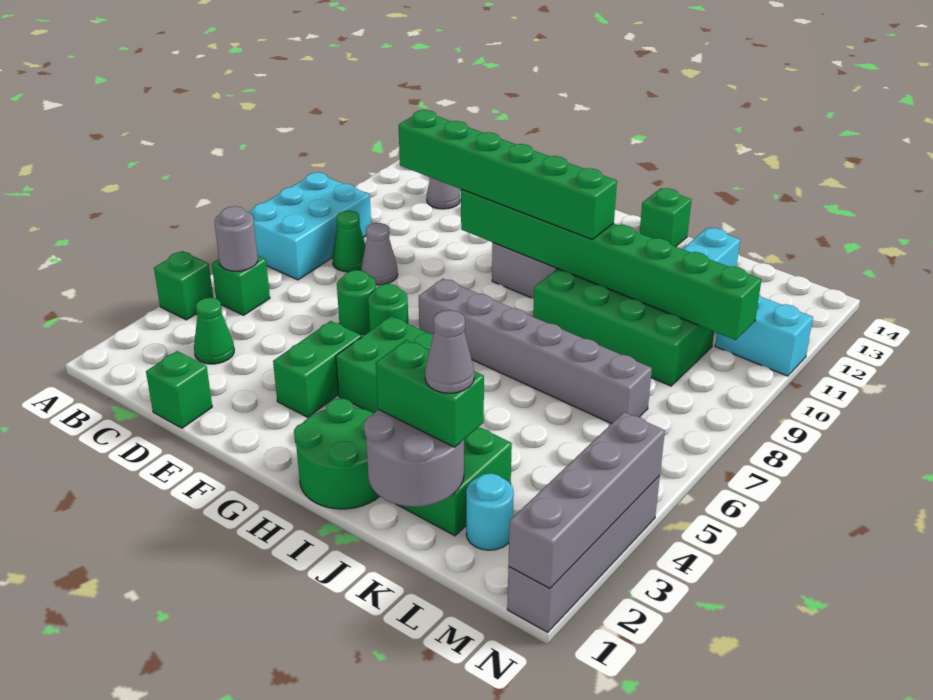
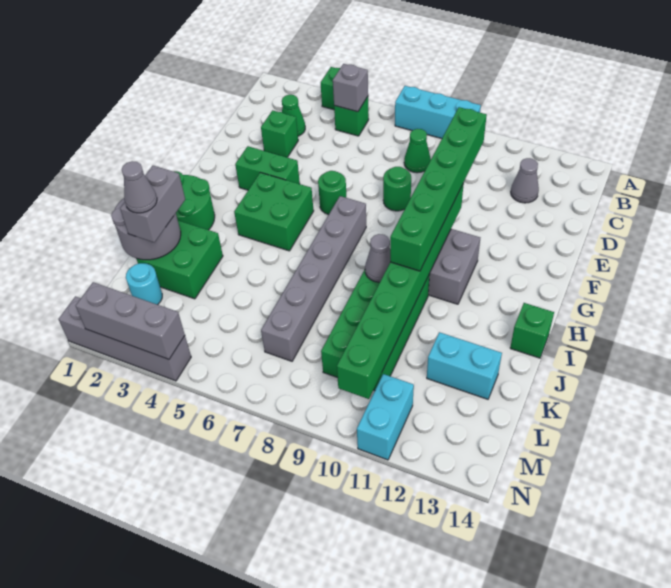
cyan brick A7:B9 level 1 -> cyan brick A7:A9 level 1
grey round brick B5 level 2 -> grey brick B5 level 2
green brick D1 level 1 -> green brick D3 level 1
grey cone D8 level 1 -> grey cone I9 level 2
green round brick E6 level 1 -> green round brick E8 level 1
green brick J2:K2 level 3 -> grey brick J2:K2 level 3
grey brick N1:N4 level 2 -> grey brick N2:N4 level 2

